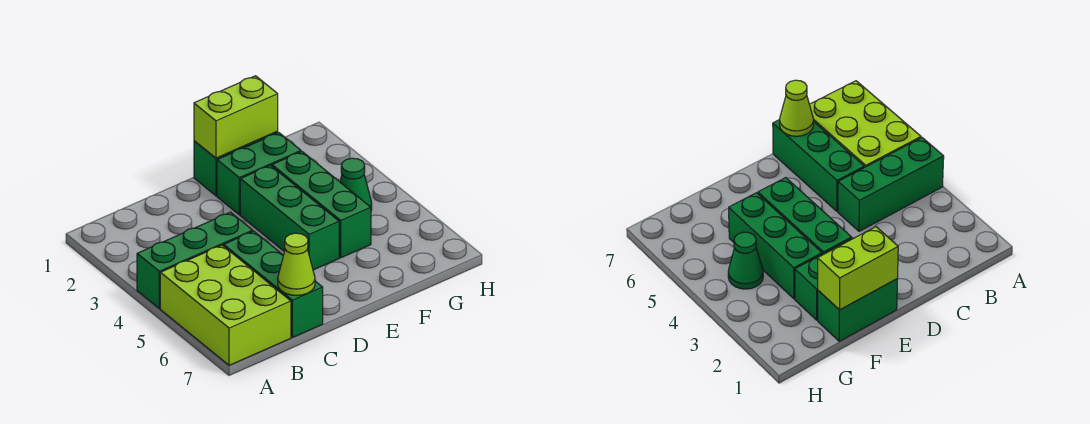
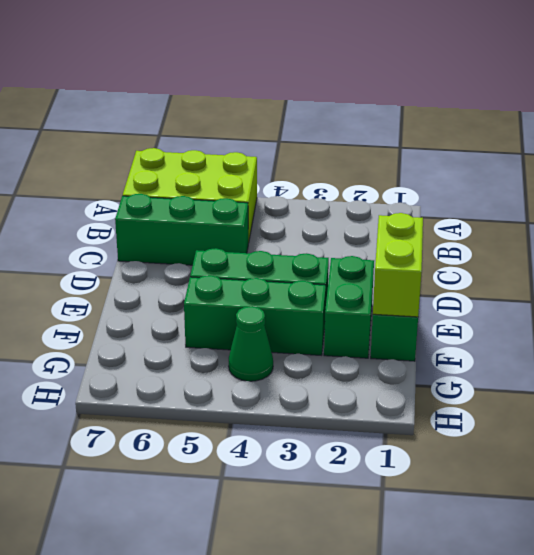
green brick A4:C4 level 1 -> none
lime cone C7 level 2 -> none

